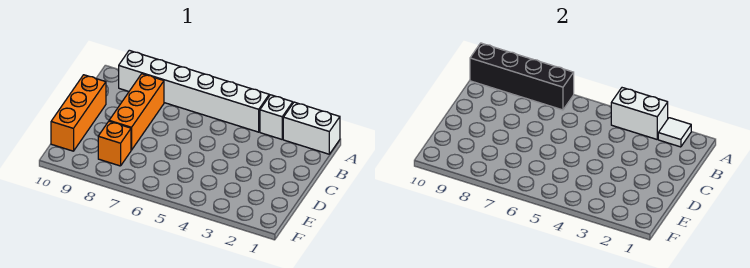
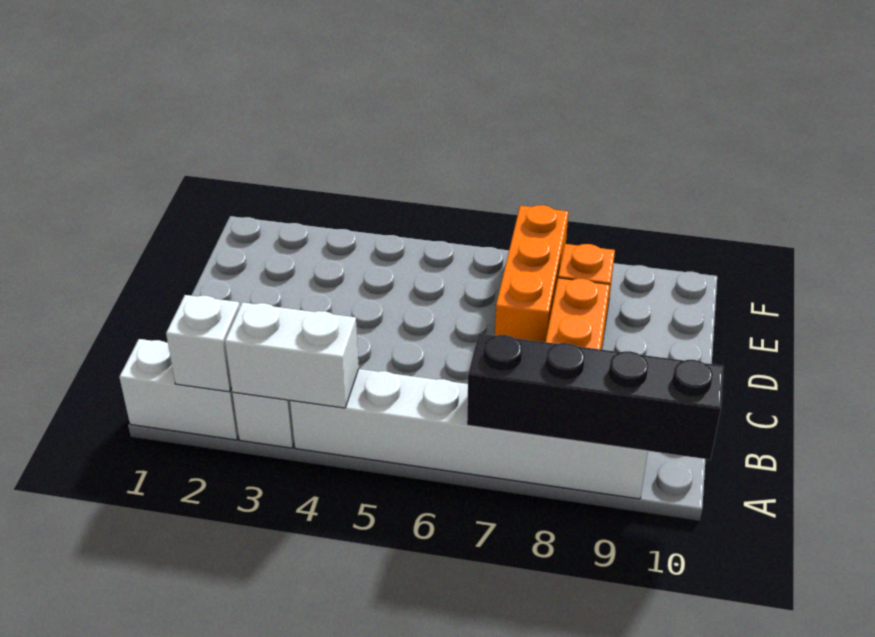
white tile A2 level 2 -> white brick A2 level 2
orange brick C10:E10 level 1 -> orange brick D7:F7 level 1

